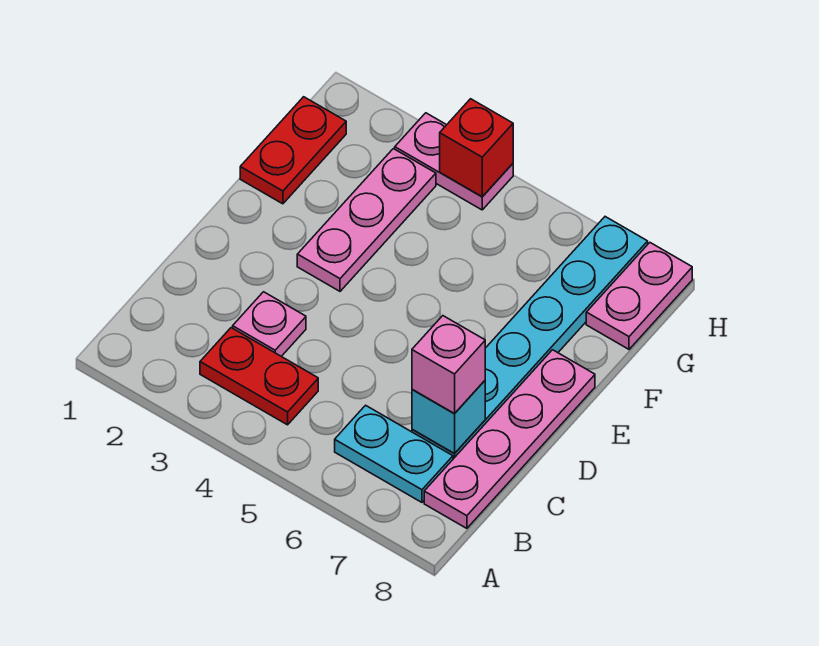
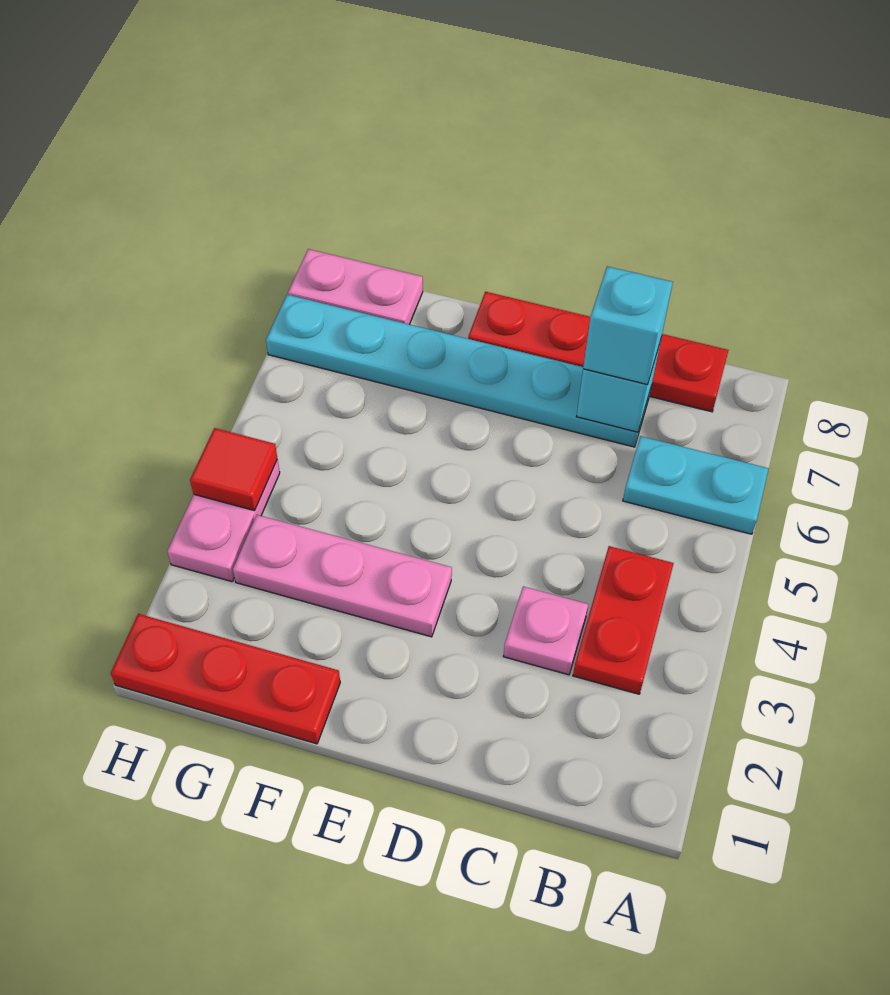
cyan plate B6:B7 level 1 -> cyan plate A6:B6 level 1
pink plate B8:E8 level 1 -> red plate B8:E8 level 1
pink brick C7 level 3 -> cyan brick C7 level 3
red plate F1:G1 level 1 -> red plate F1:H1 level 1
red brick H4 level 2 -> red tile H4 level 2

